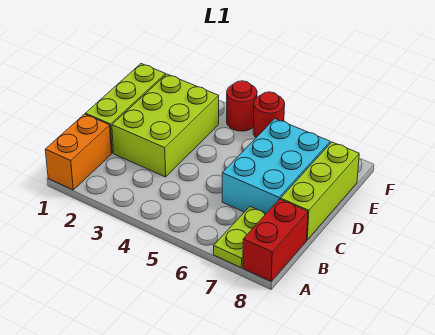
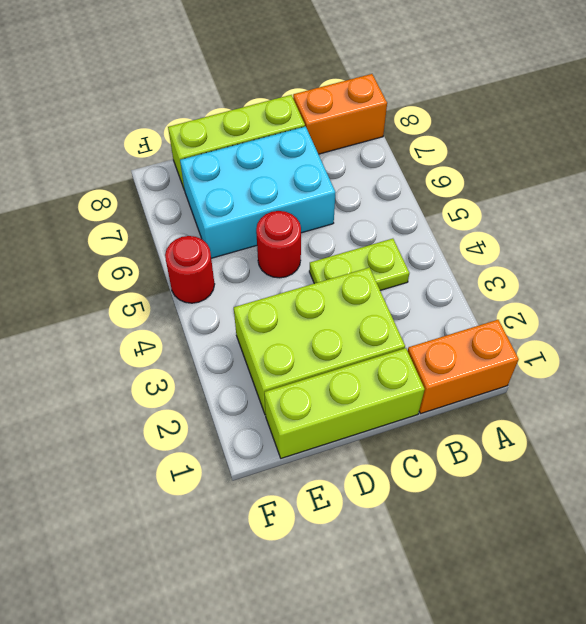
lime plate A7:B7 level 1 -> lime plate B4:C4 level 1
red brick A8:B8 level 1 -> orange brick A8:B8 level 1
red round brick F4 level 1 -> red round brick D5 level 1

